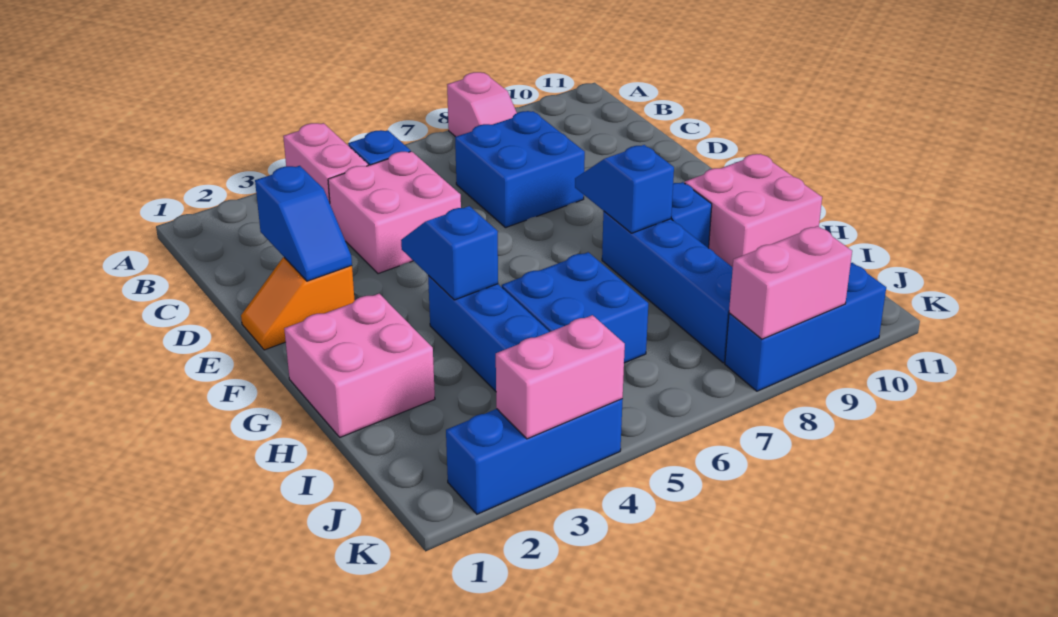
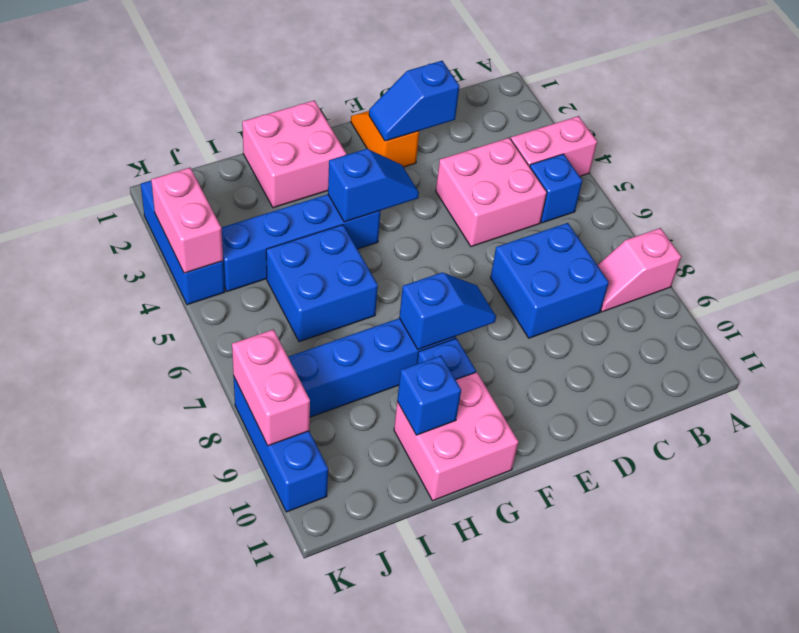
none -> blue brick H10 level 2

